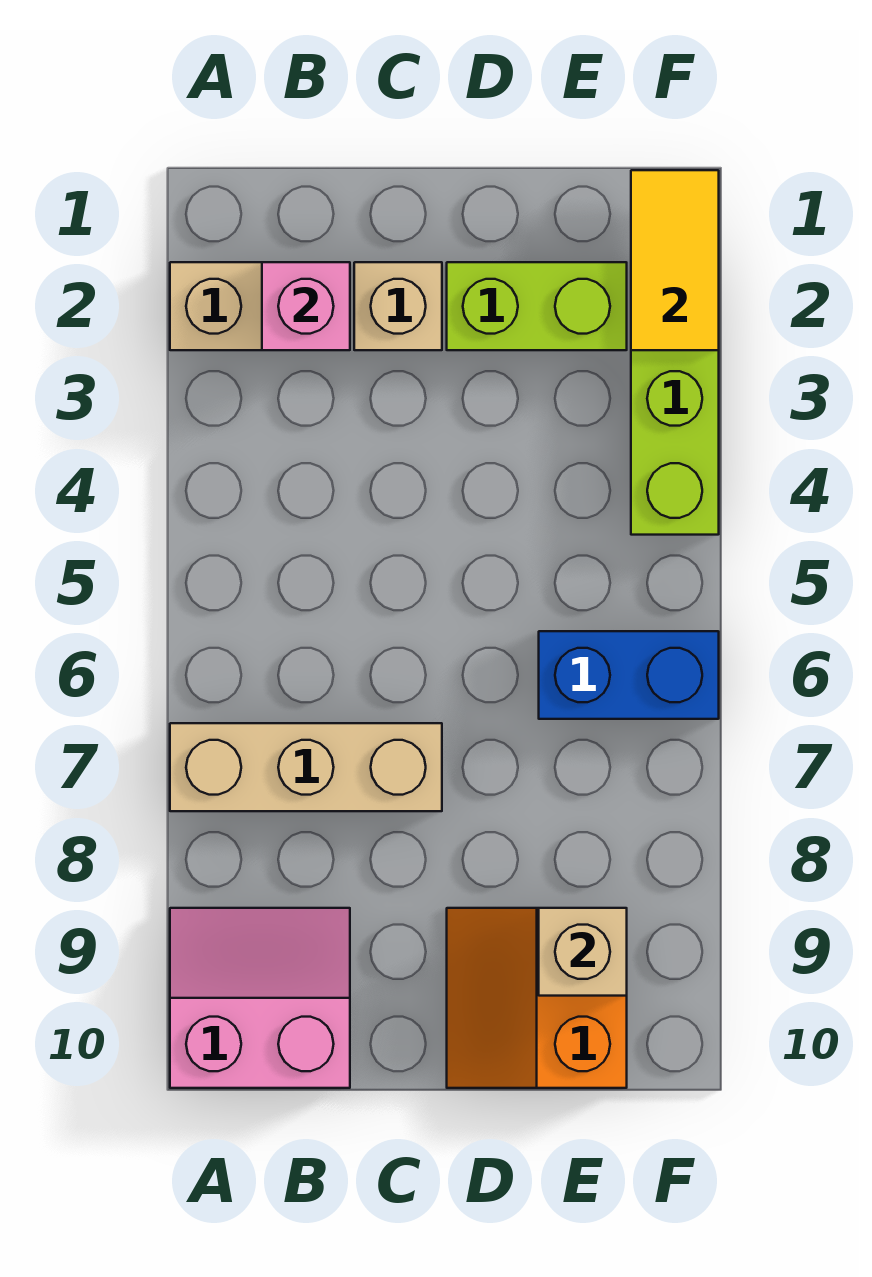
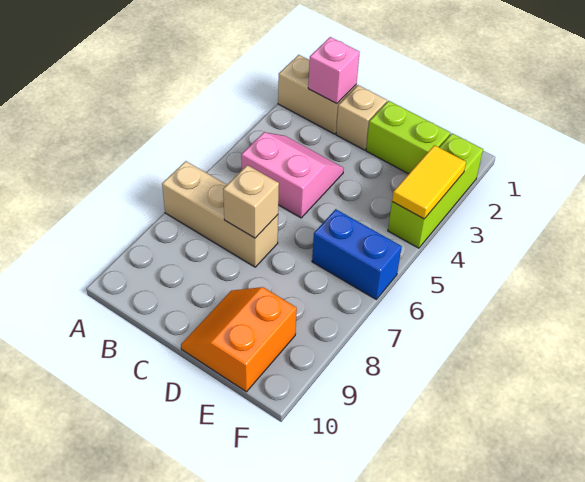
pink slope A9:B10 level 1 top 10 -> pink slope B4:C5 level 1 top 5
tan brick E9 level 2 -> tan brick C7 level 2
yellow tile F1:F2 level 2 -> yellow tile F3:F4 level 2

